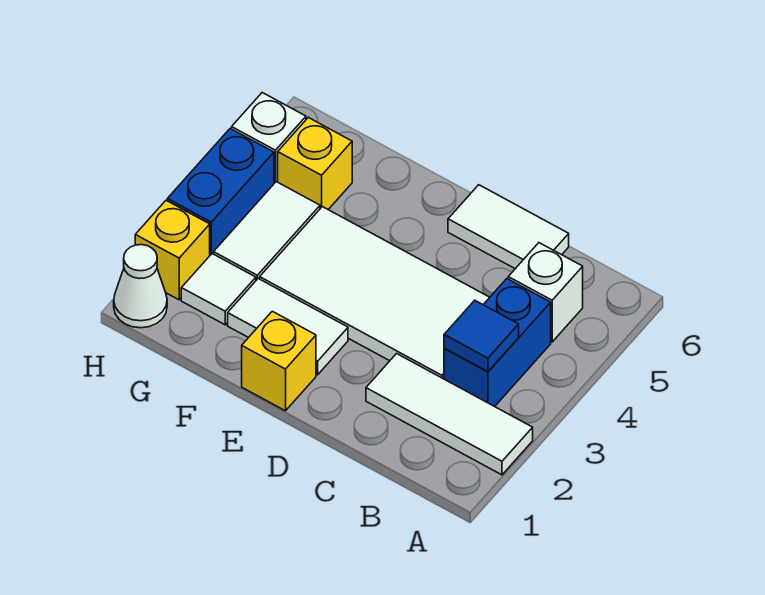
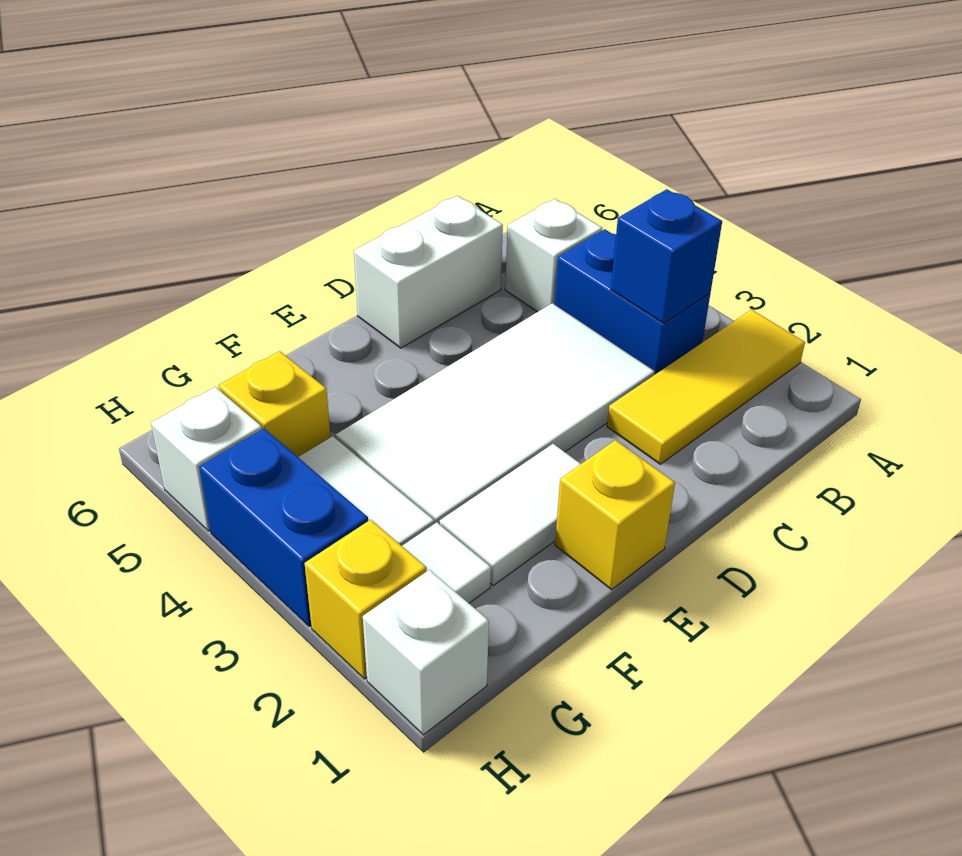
white tile A2:C2 level 1 -> yellow tile A2:C2 level 1
blue tile B3 level 2 -> blue brick B3 level 2
white tile C6:D6 level 1 -> white brick C6:D6 level 1
white cone H1 level 1 -> white brick H1 level 1

